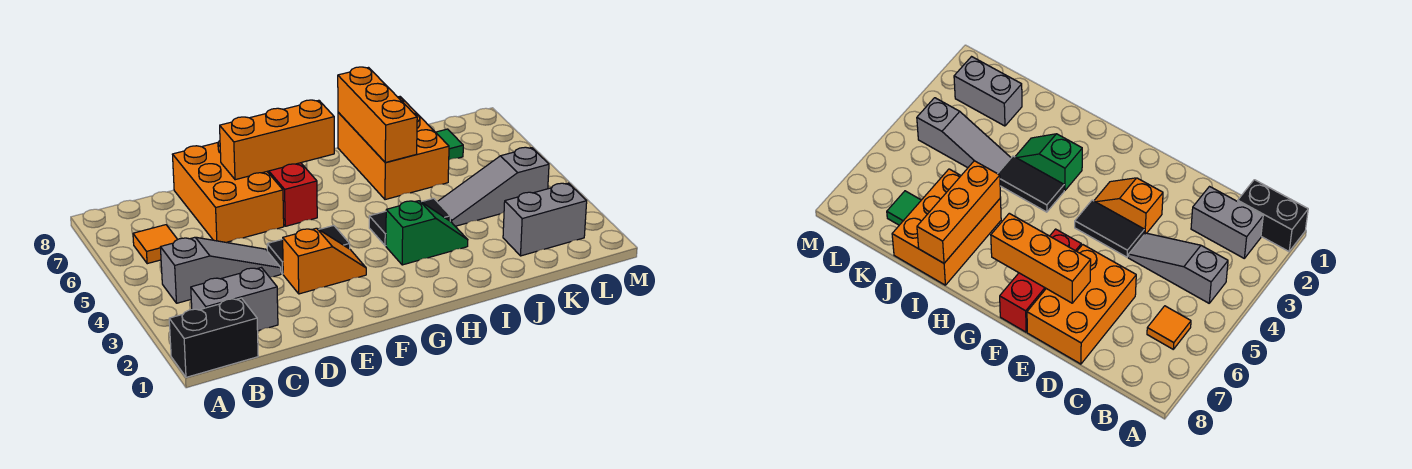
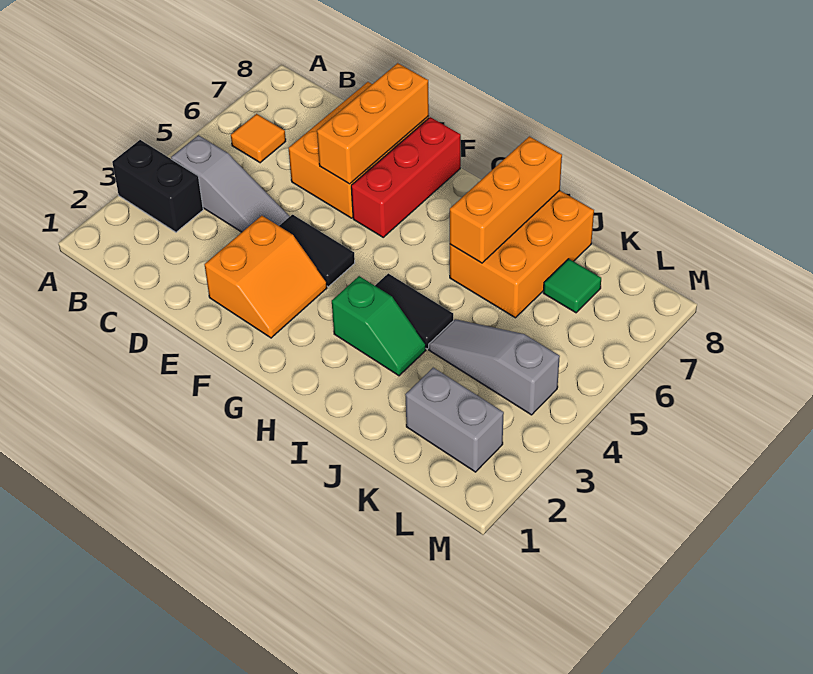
black brick A1:B1 level 1 -> black brick A3:B3 level 1
grey brick B2:C2 level 1 -> none
orange slope E3:F3 level 1 top E -> orange slope E2:F3 level 1 top E
orange brick E7:G7 level 2 -> orange brick E6:E8 level 2

